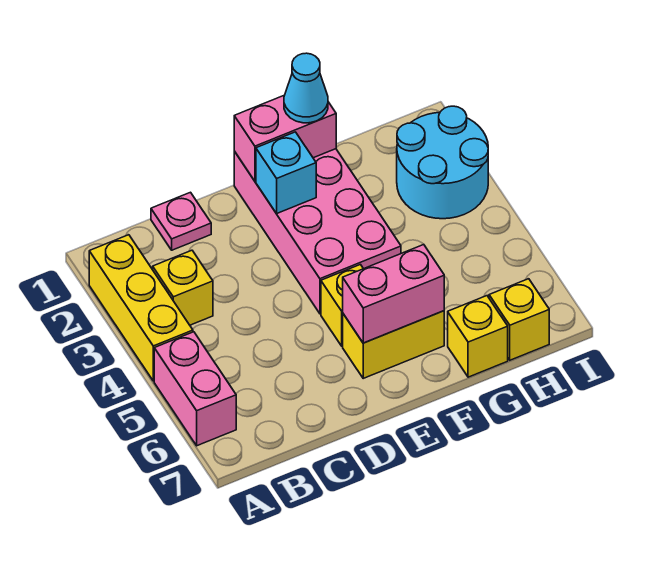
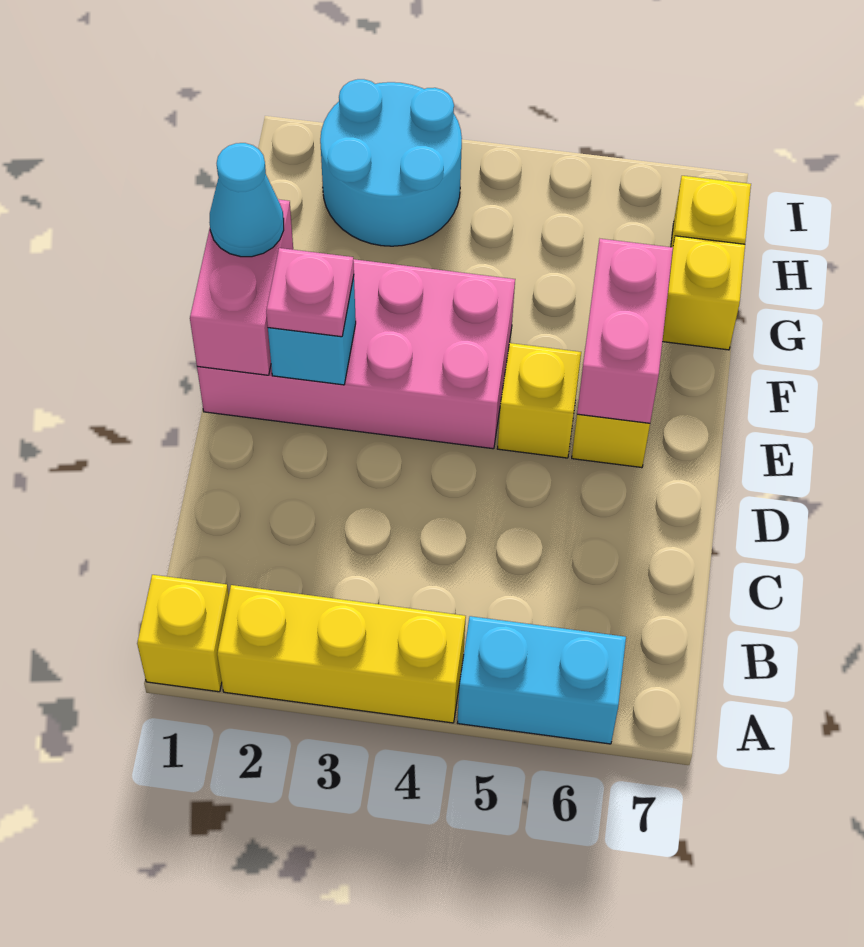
pink brick A5:A6 level 1 -> cyan brick A5:A6 level 1
yellow brick B3 level 1 -> yellow brick A1 level 1
pink plate C1 level 1 -> pink plate E2 level 3

